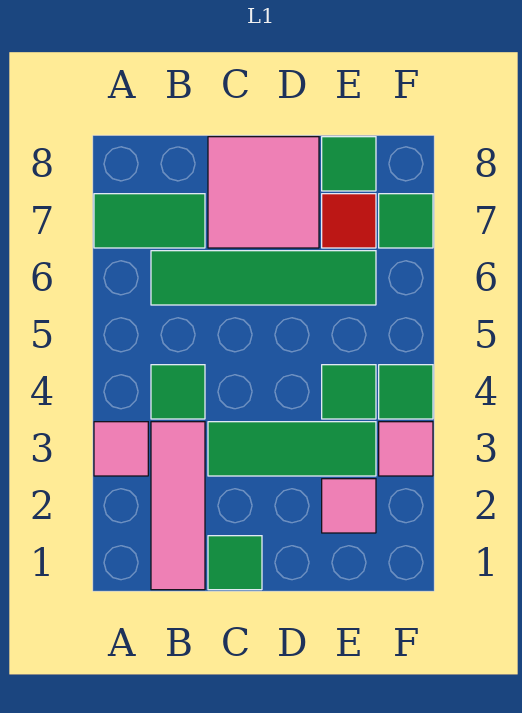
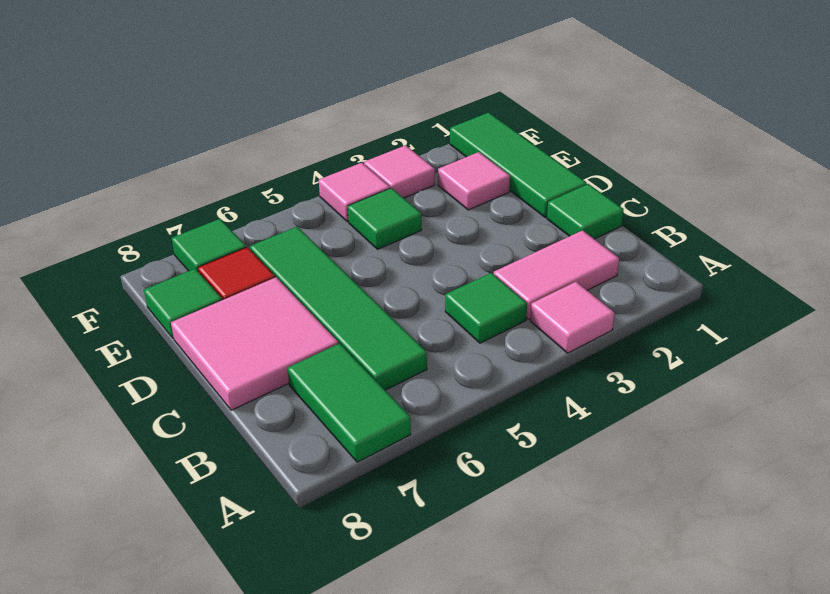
pink tile B1:B3 level 1 -> pink tile B2:B3 level 1
green tile C3:E3 level 1 -> green tile D1:F1 level 1
green tile F4 level 1 -> pink tile F4 level 1

